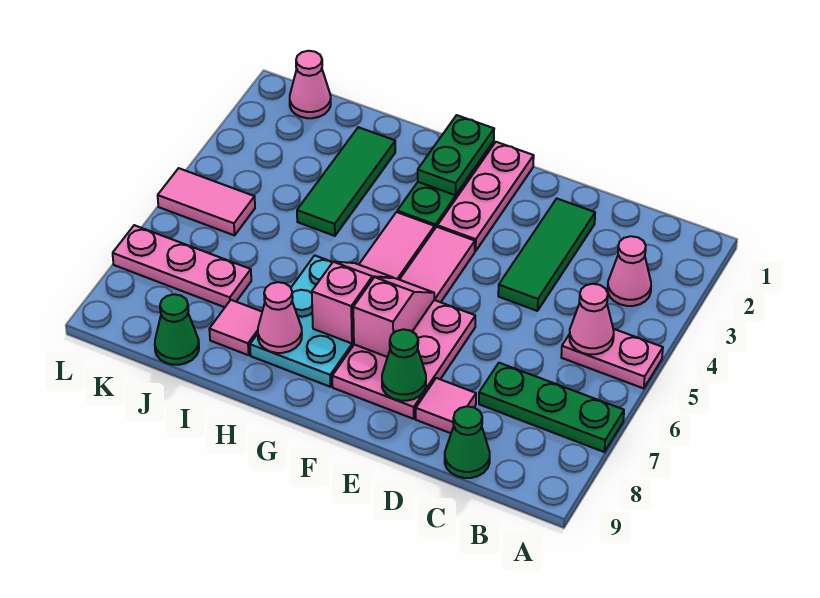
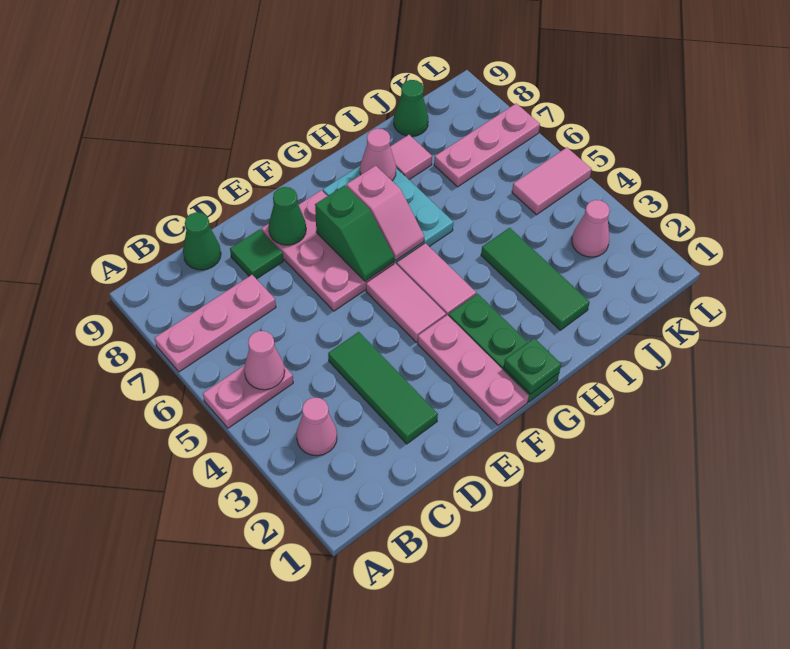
green plate A7:C7 level 1 -> pink plate A7:C7 level 1
pink tile D8 level 1 -> green tile D8 level 1
pink slope F6:F7 level 2 top 7 -> green slope F6:F7 level 2 top 7
green plate G1:G2 level 2 -> green plate G1 level 2
pink cone K1 level 1 -> pink cone K3 level 1

